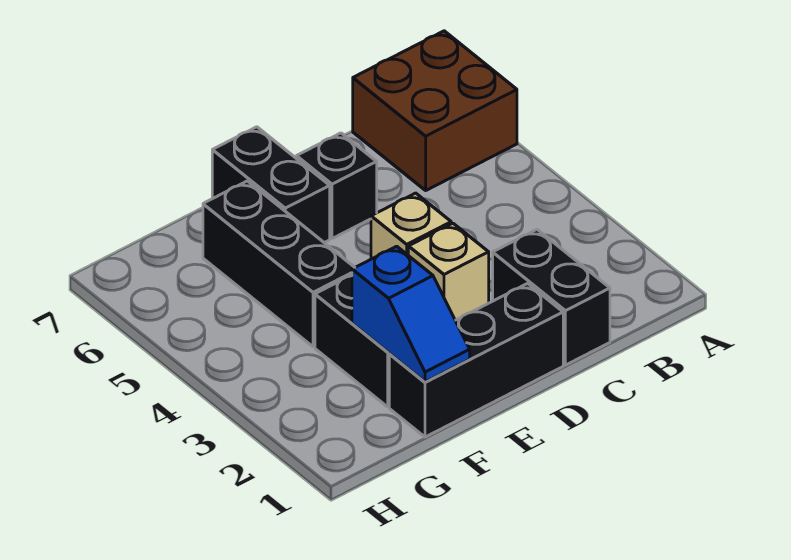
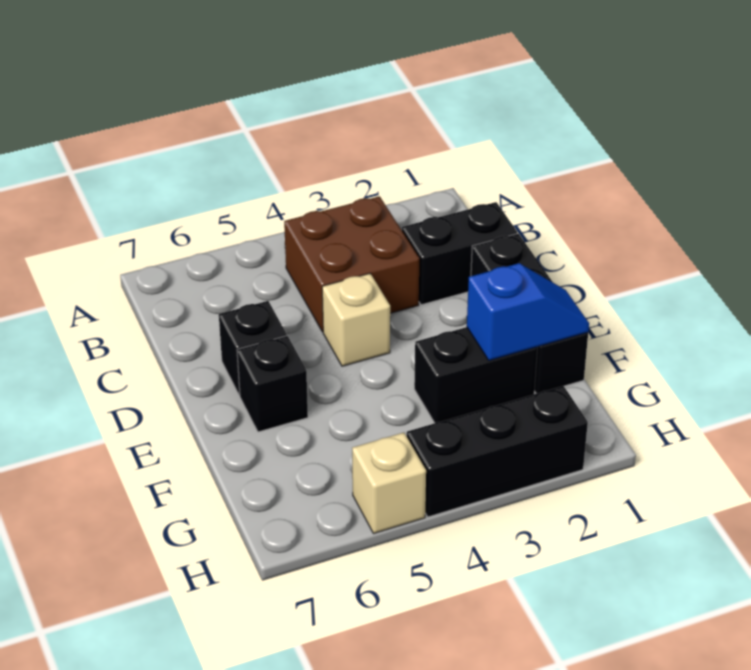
brown brick A6:B7 level 1 -> brown brick B3:C4 level 1
tan brick D3 level 1 -> tan brick H5 level 1
black brick E6:E7 level 1 -> black brick E6 level 1
black brick F4:F6 level 1 -> black brick H2:H4 level 1

